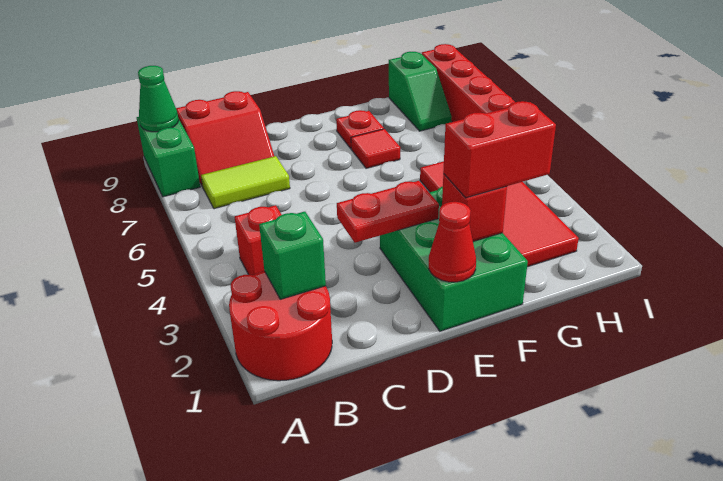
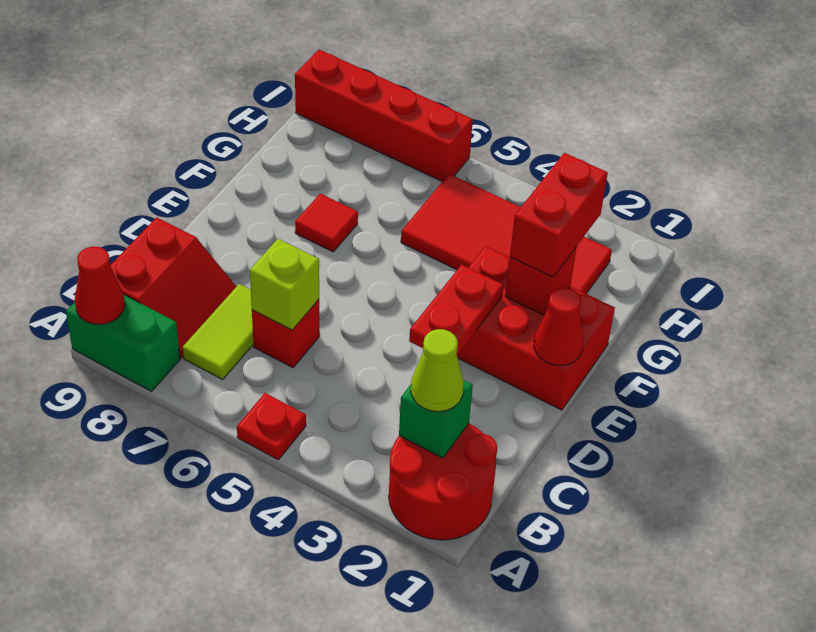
green cone A9 level 2 -> red cone A9 level 2
none -> lime cone B2 level 3
red brick B4 level 1 -> red brick C6 level 1
none -> lime brick C6 level 2
green brick E1:F3 level 1 -> red brick E1:F3 level 1
red plate F8 level 1 -> red plate A5 level 1
green slope H8:H9 level 1 top 9 -> none

